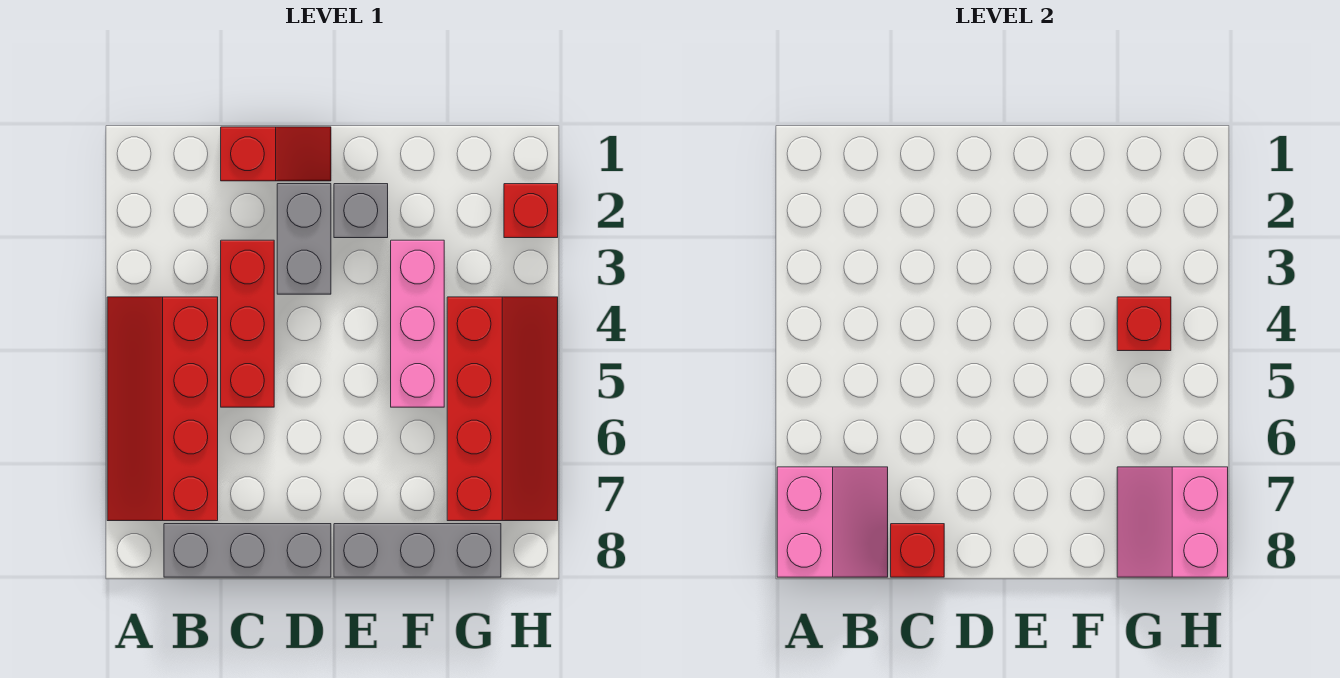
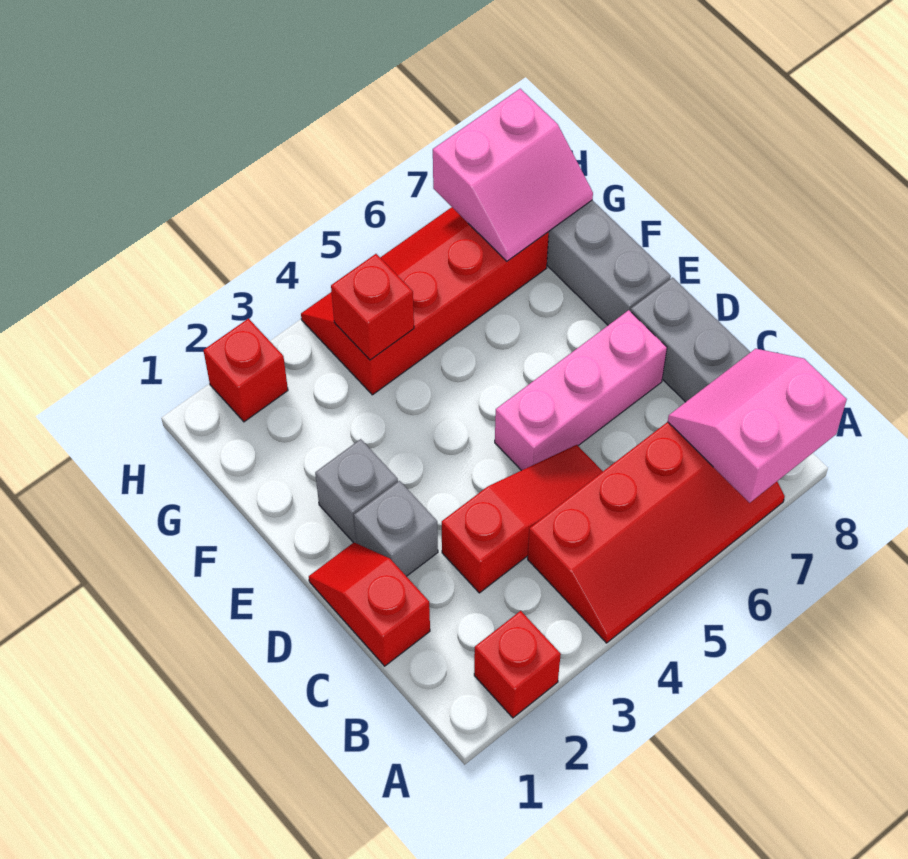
red brick C3:C5 level 1 -> red slope C3:C5 level 1 top 3
red brick C8 level 2 -> red brick A2 level 1
grey brick D2:D3 level 1 -> grey brick D2 level 1
pink brick F3:F5 level 1 -> pink brick D5:D7 level 1

